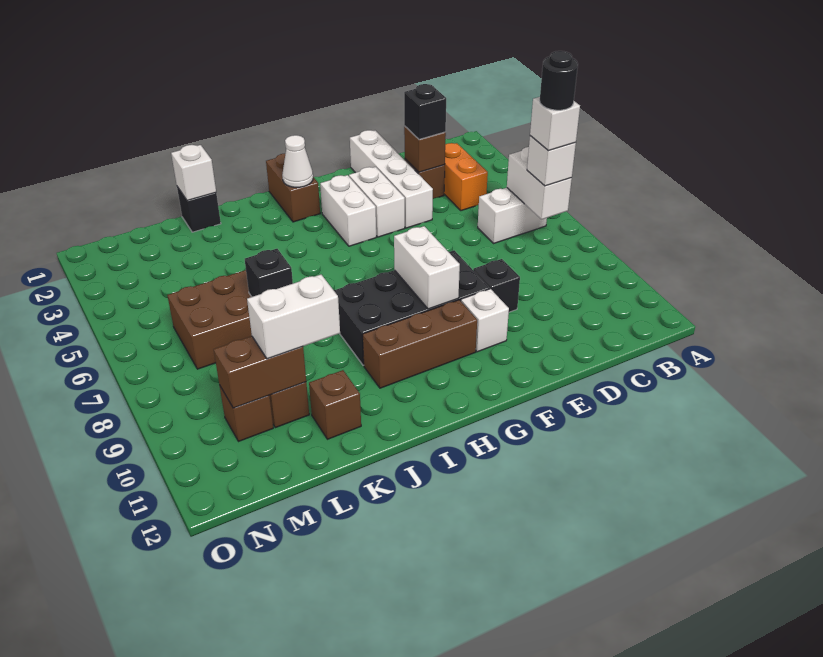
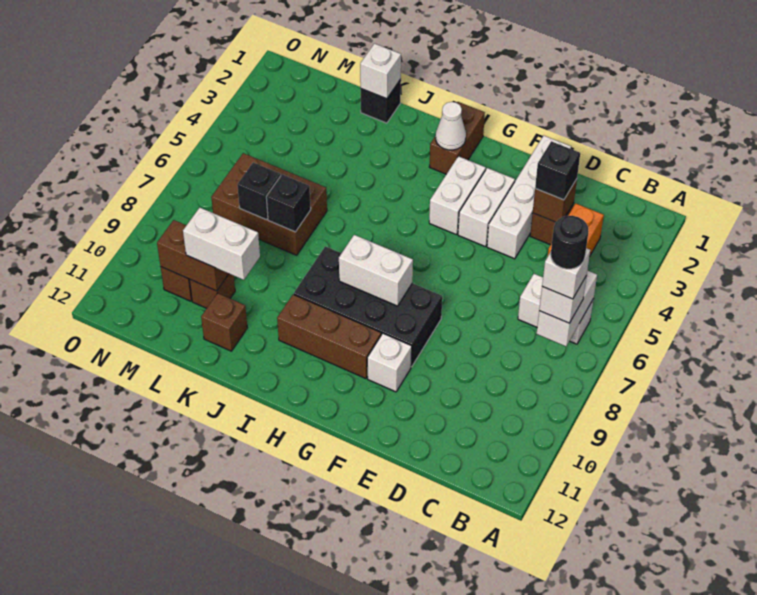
black brick E9 level 1 -> black brick L7 level 2
white brick G8:G9 level 2 -> white brick G8:H8 level 2

